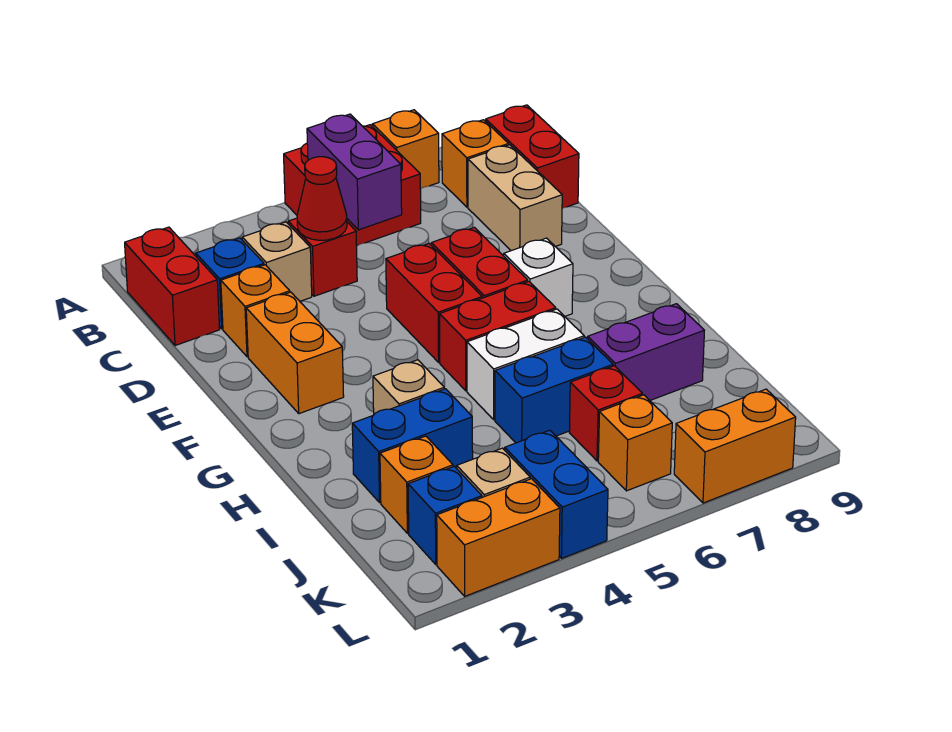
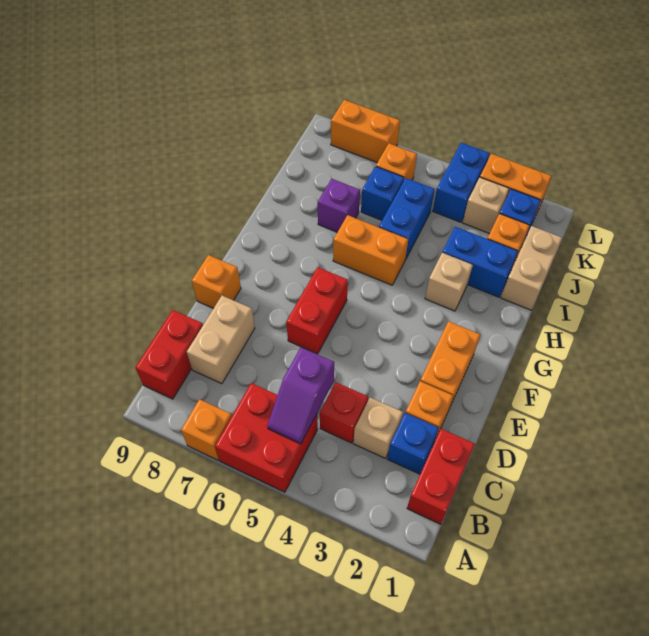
purple brick B5:C5 level 2 -> purple slope B5:C5 level 2 top C
orange brick B8 level 1 -> orange brick E9 level 1
red cone C4 level 2 -> none
red brick E5:F5 level 1 -> none
white brick F7 level 1 -> none
red brick G5:G6 level 1 -> none
white brick H5:H6 level 1 -> orange brick H5:H6 level 1
none -> tan brick I1:J1 level 1
blue brick I5:I6 level 1 -> blue brick I5:J5 level 1
purple brick I7:I8 level 1 -> purple brick I7 level 1
red brick J6 level 1 -> blue brick J6 level 1

